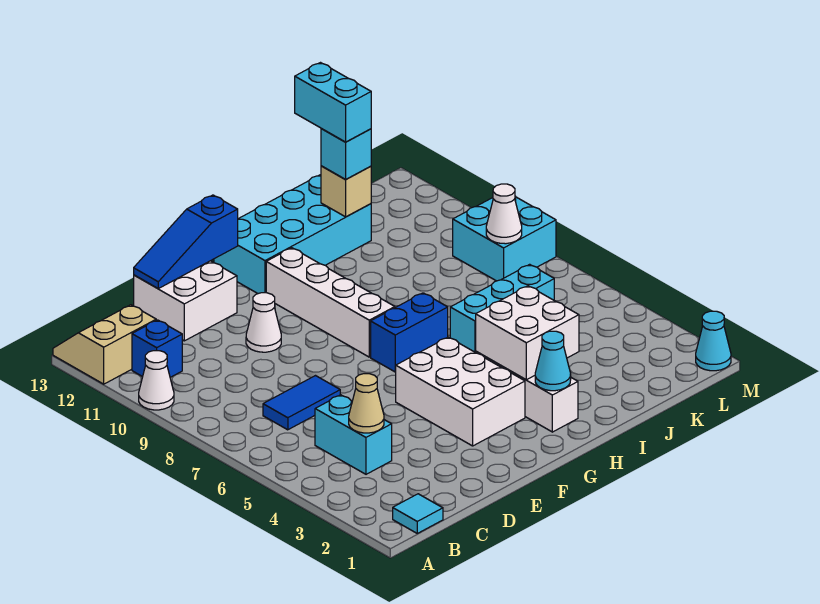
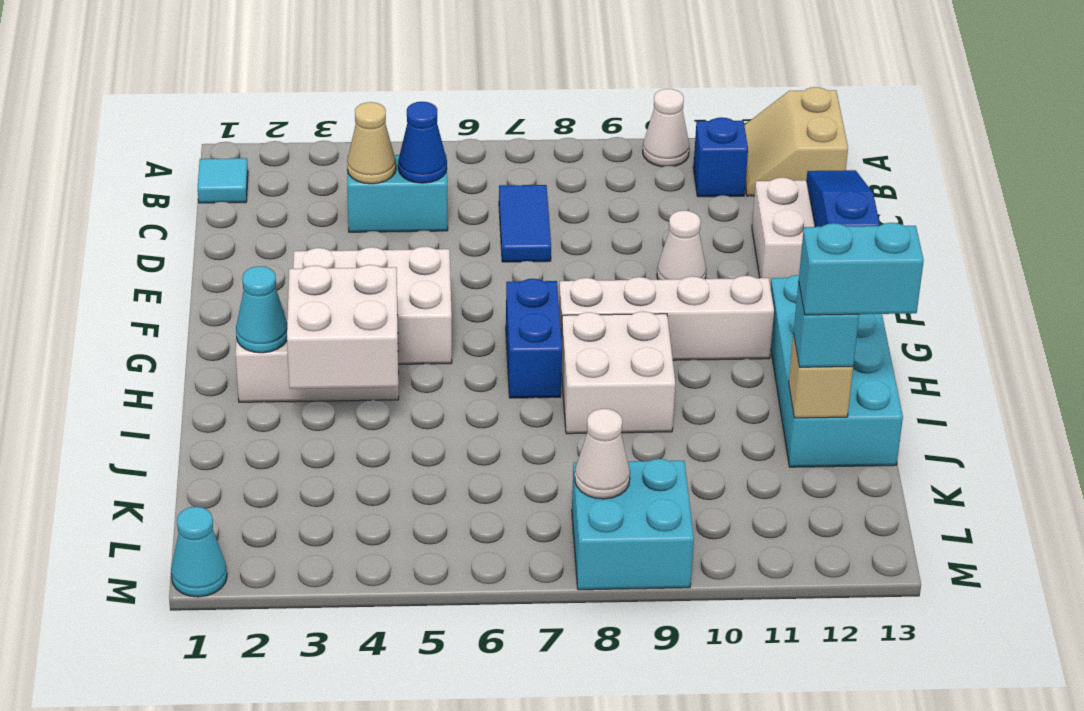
tan slope A12:B13 level 1 top 12 -> tan slope A12:B13 level 1 top 13
none -> blue cone C5 level 2
none -> white brick H8:I9 level 1
cyan brick I6:K6 level 1 -> none

